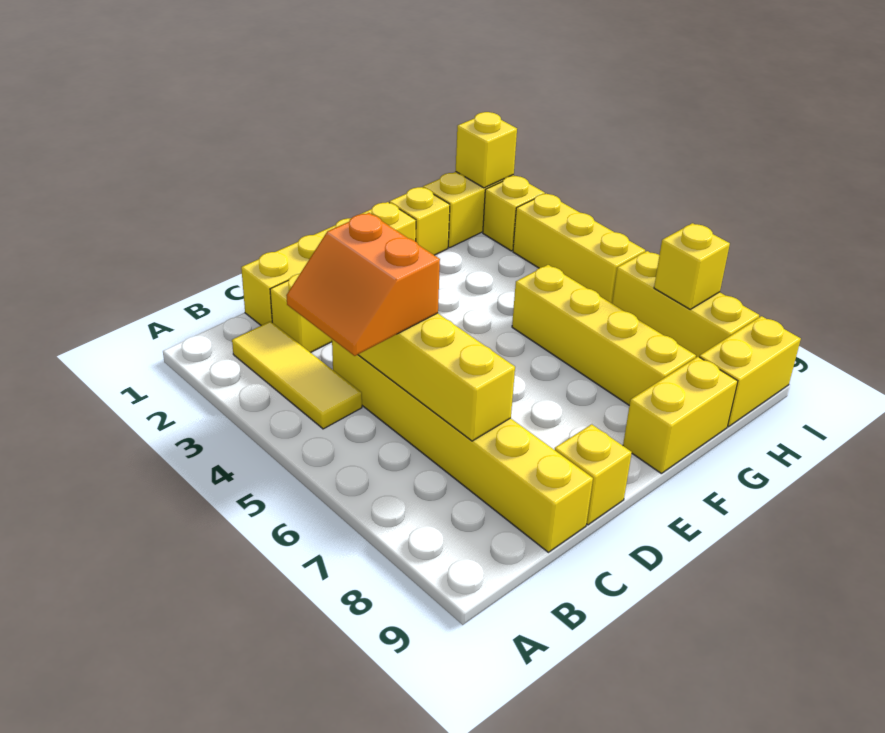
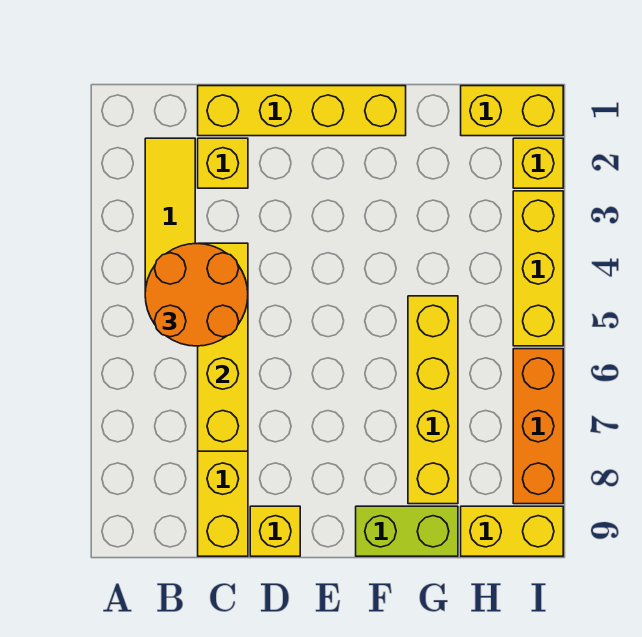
orange slope B4:C5 level 3 top C -> orange round brick B4:C5 level 3
yellow brick F9:G9 level 1 -> lime brick F9:G9 level 1
yellow brick G1 level 1 -> none
yellow brick I1 level 2 -> none
yellow brick I6:I8 level 1 -> orange brick I6:I8 level 1
yellow brick I7 level 2 -> none

